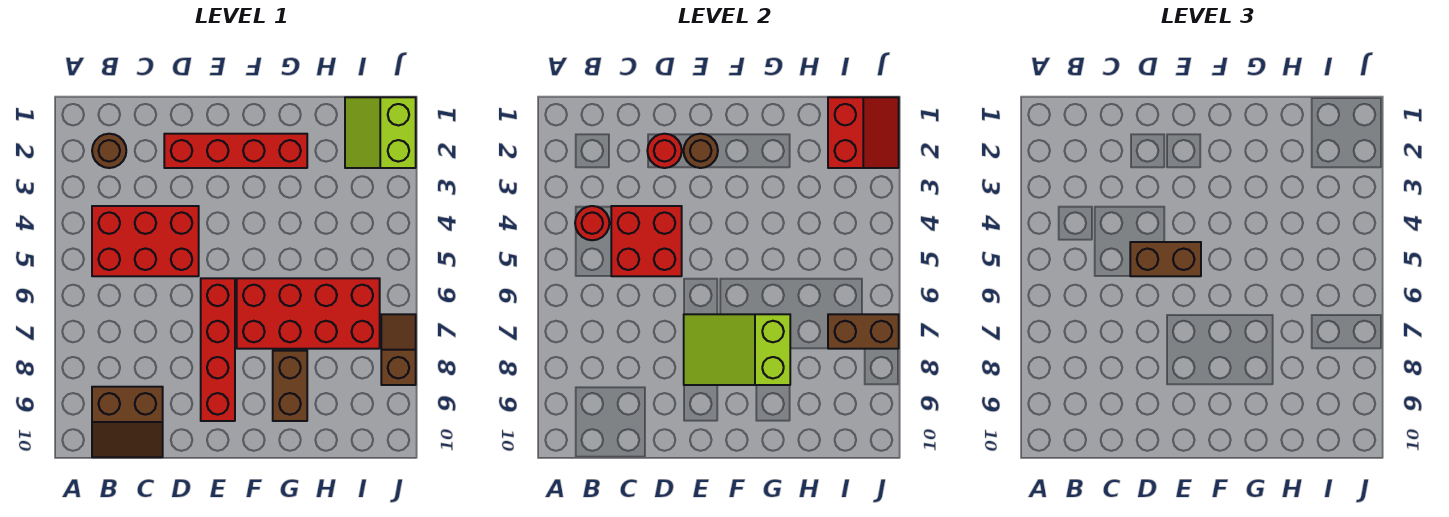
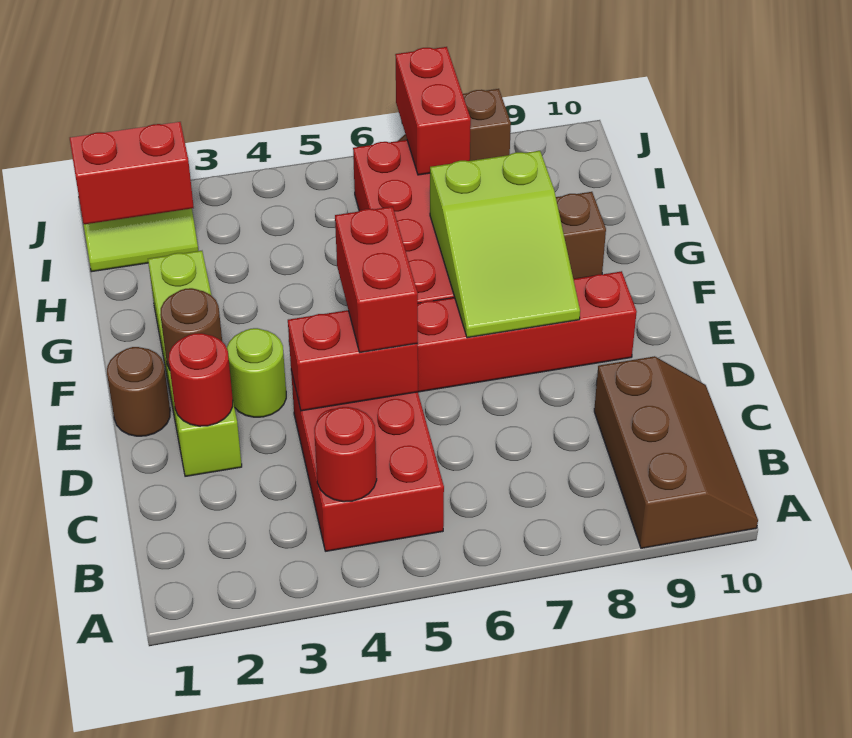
brown round brick B2 level 1 -> brown round brick E1 level 1
brown slope B9:C10 level 1 top 9 -> brown slope A9:C10 level 1 top 9
red brick C4:D5 level 2 -> red brick D4:D5 level 2
red brick D2:G2 level 1 -> lime brick D2:G2 level 1
brown brick D5:E5 level 3 -> red brick D5:E5 level 3
none -> lime round brick E3 level 1
brown brick I7:J7 level 2 -> red brick I7:J7 level 2

